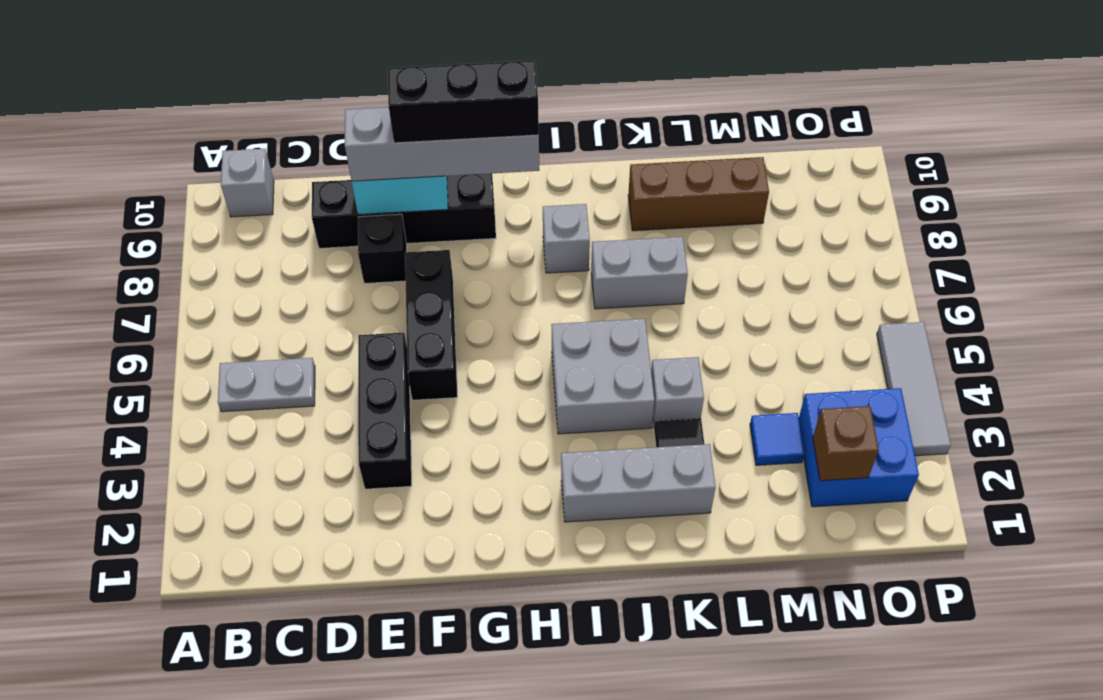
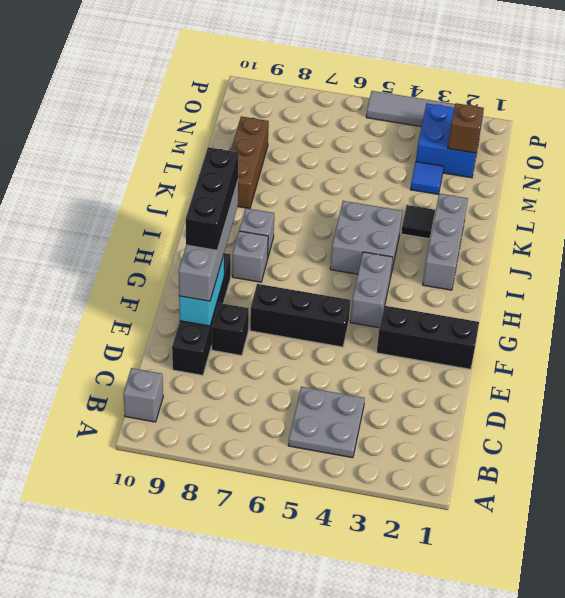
grey plate B5:C5 level 1 -> grey plate B4:C5 level 1
black brick E3:E5 level 1 -> black brick F1:F3 level 1
grey brick J7:K7 level 1 -> grey brick G4:H4 level 1
grey brick K4 level 1 -> grey brick H8 level 1

